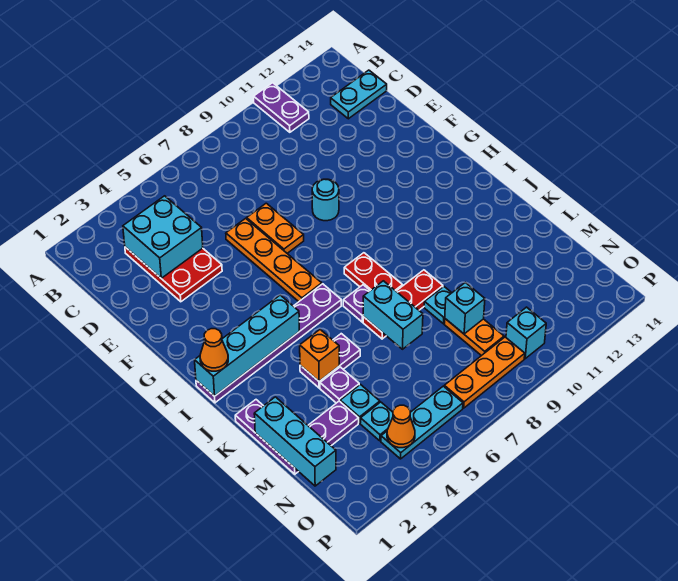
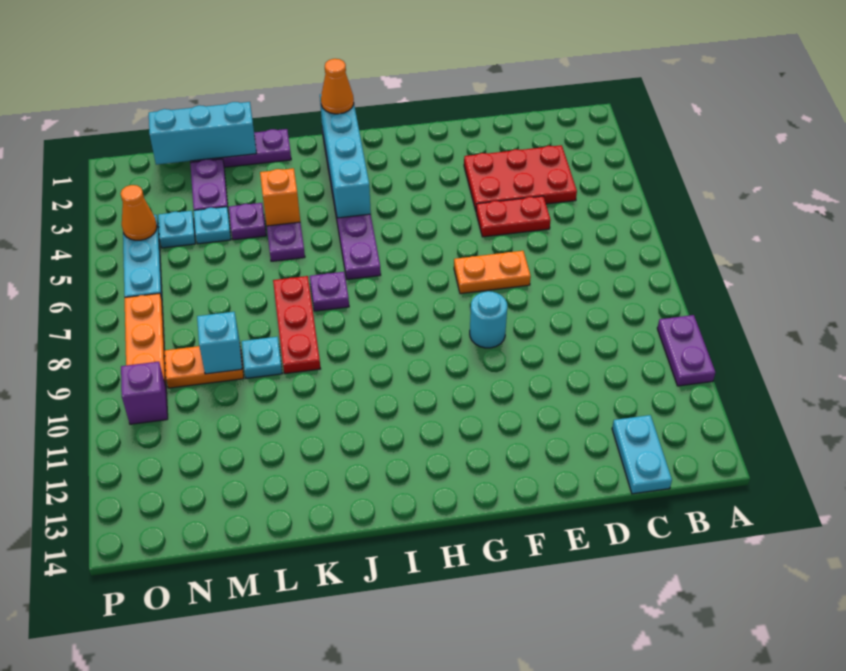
purple plate A11:B11 level 1 -> purple plate A10:A11 level 1
cyan brick C3:D4 level 2 -> none
orange plate E6:H6 level 1 -> none
red plate I8:J8 level 1 -> red plate D5:E5 level 1
cyan brick K7:L7 level 2 -> none
cyan brick O10 level 1 -> purple brick O10 level 1

